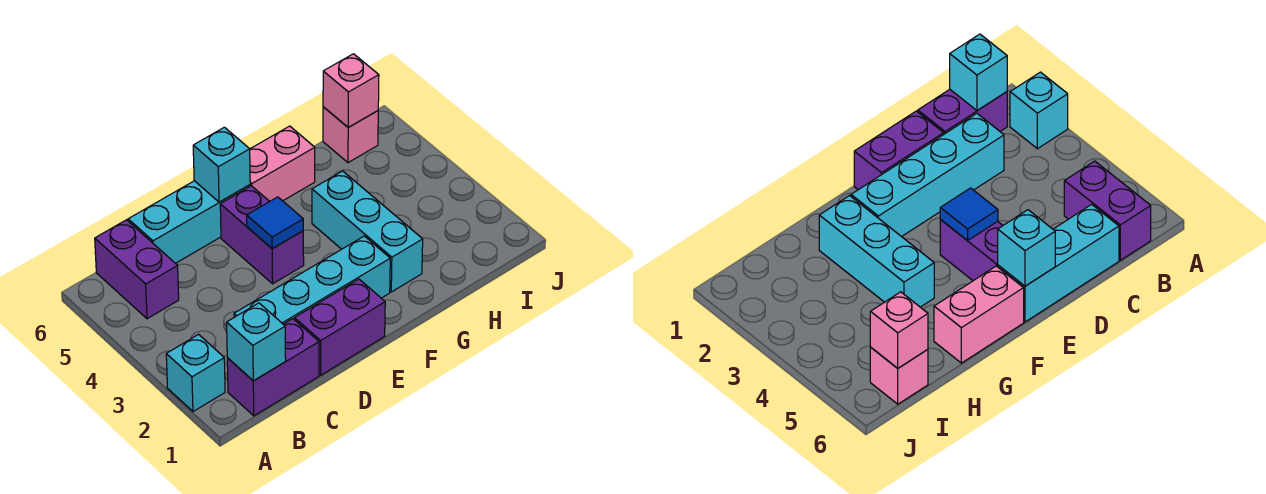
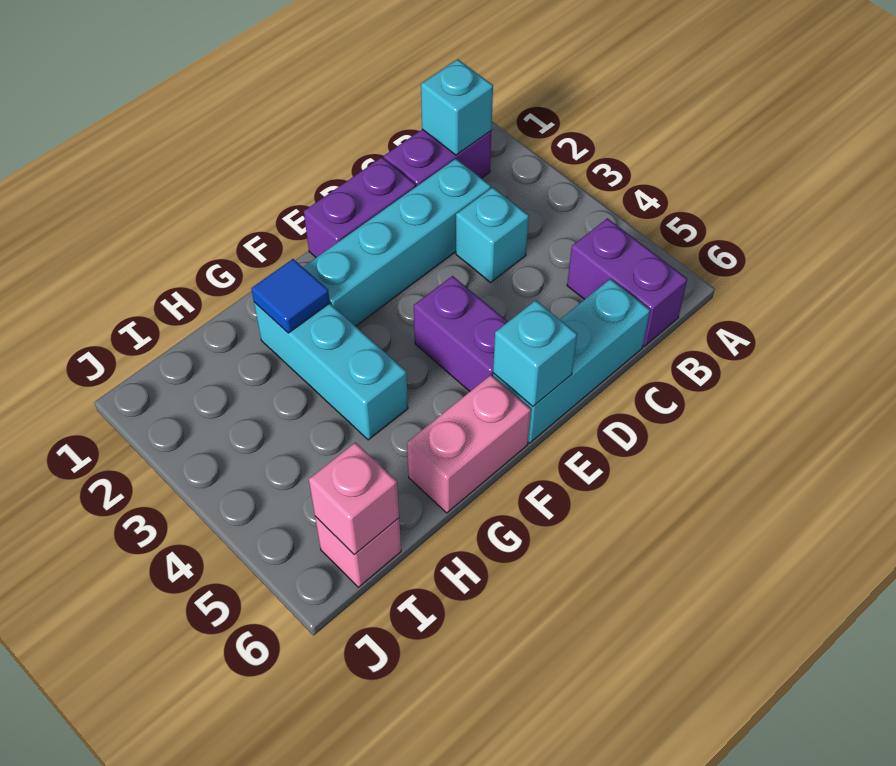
cyan brick A2 level 1 -> cyan brick C3 level 1
blue tile E4 level 2 -> blue tile G2 level 2

